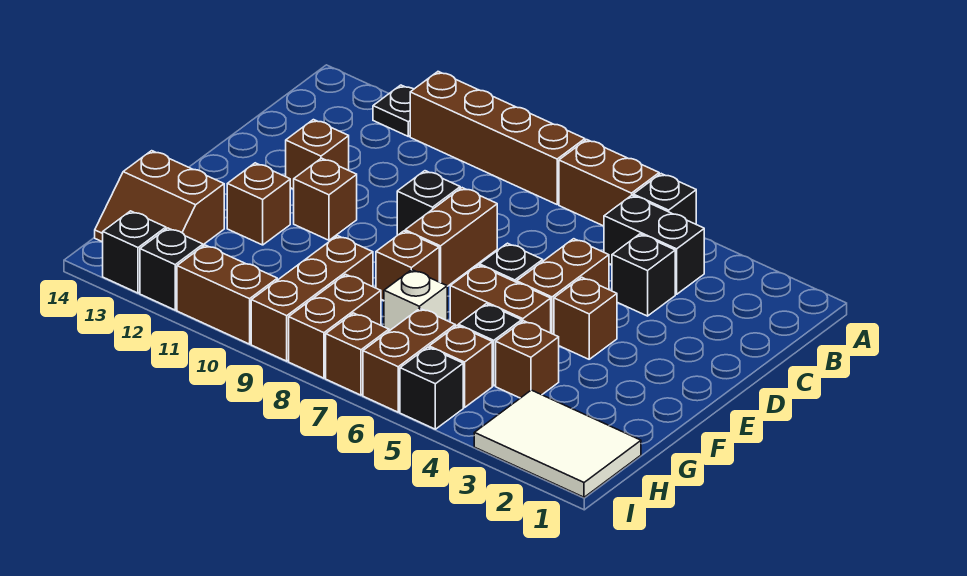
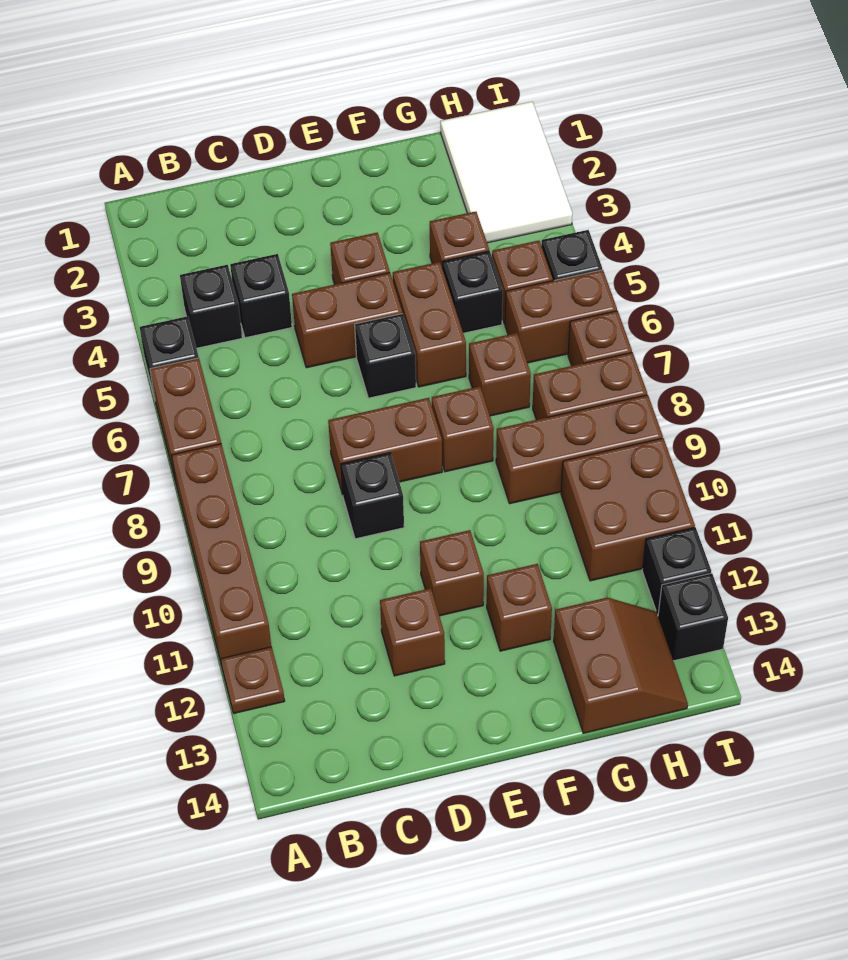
black plate A12 level 1 -> brown plate A12 level 1
black brick B4:B5 level 1 -> black brick B4 level 1
white brick G7 level 1 -> brown brick G7 level 1
brown brick I10:I11 level 1 -> brown brick H10:I11 level 1

